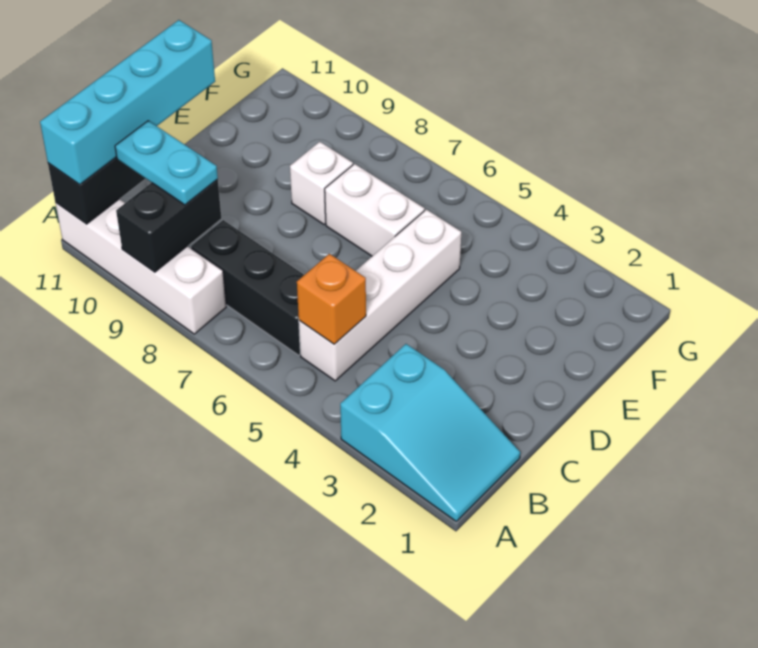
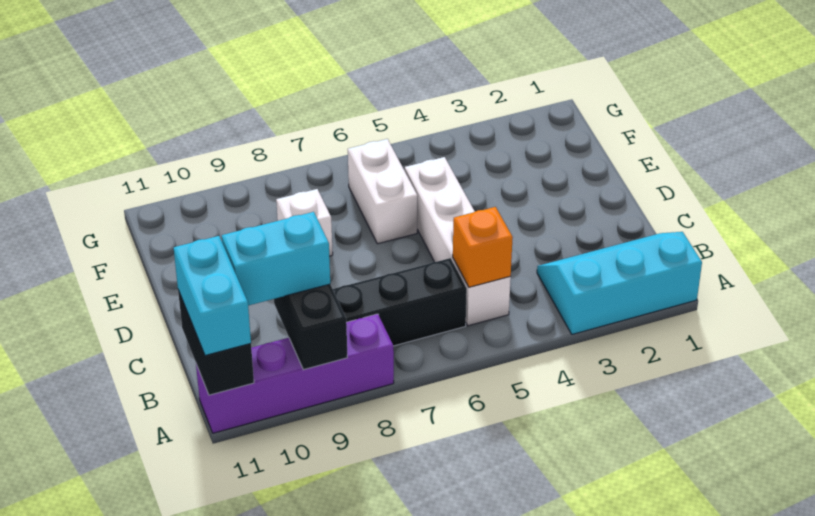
cyan slope A1:B3 level 1 top 3 -> cyan slope A1:B3 level 1 top A
white brick A8:A11 level 1 -> purple brick A8:A11 level 1
cyan brick A11:D11 level 3 -> cyan brick A11:B11 level 3
cyan plate B9:B10 level 3 -> cyan brick B9:B10 level 3
white brick E6:E7 level 1 -> white brick E6:F6 level 1

